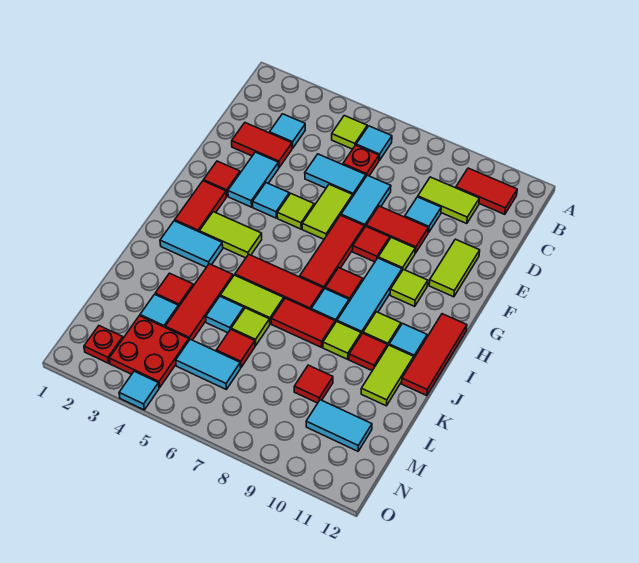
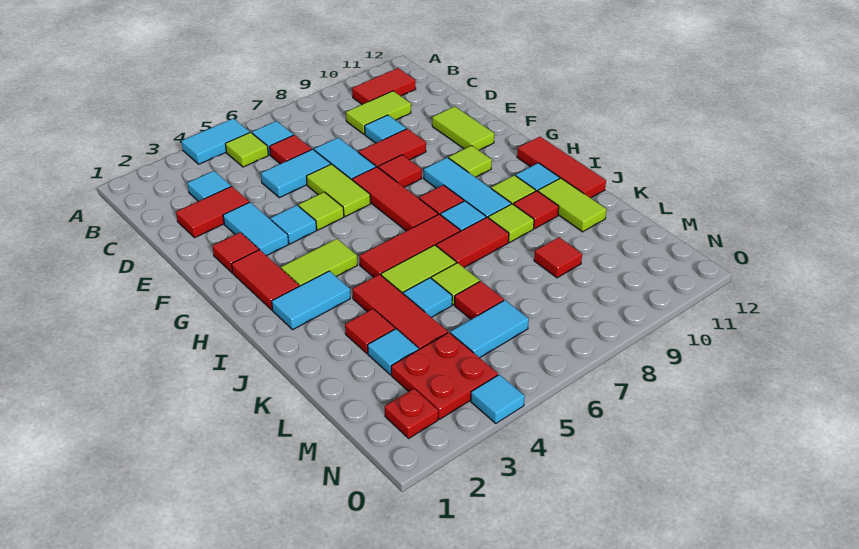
red plate C6 level 1 -> red tile C6 level 1
lime tile F9 level 1 -> none
cyan tile M10:M11 level 1 -> cyan tile A4:A5 level 1

